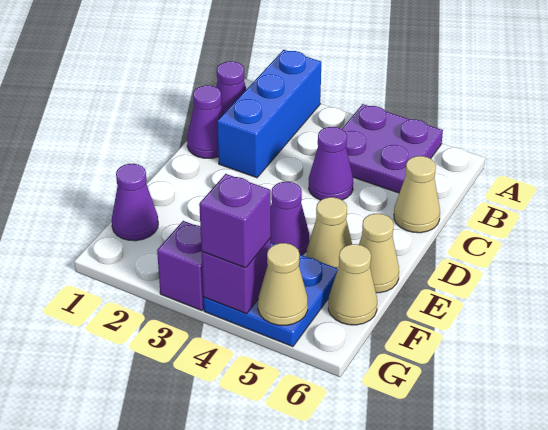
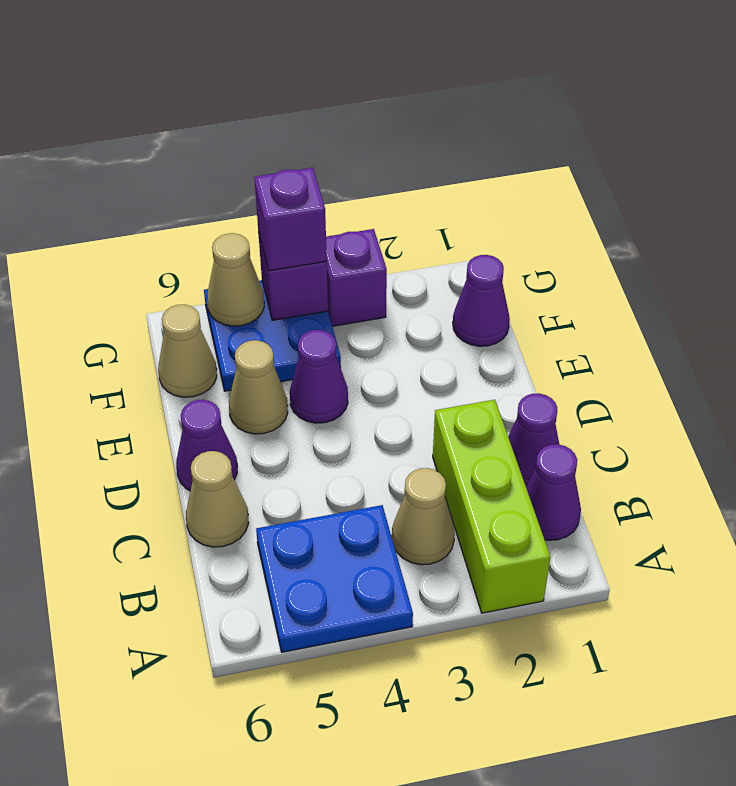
blue brick A2:C2 level 1 -> lime brick A2:C2 level 1
purple plate A4:B5 level 1 -> blue plate A4:B5 level 1
purple cone C4 level 1 -> purple cone D6 level 1
tan cone E6 level 1 -> tan cone B3 level 1

